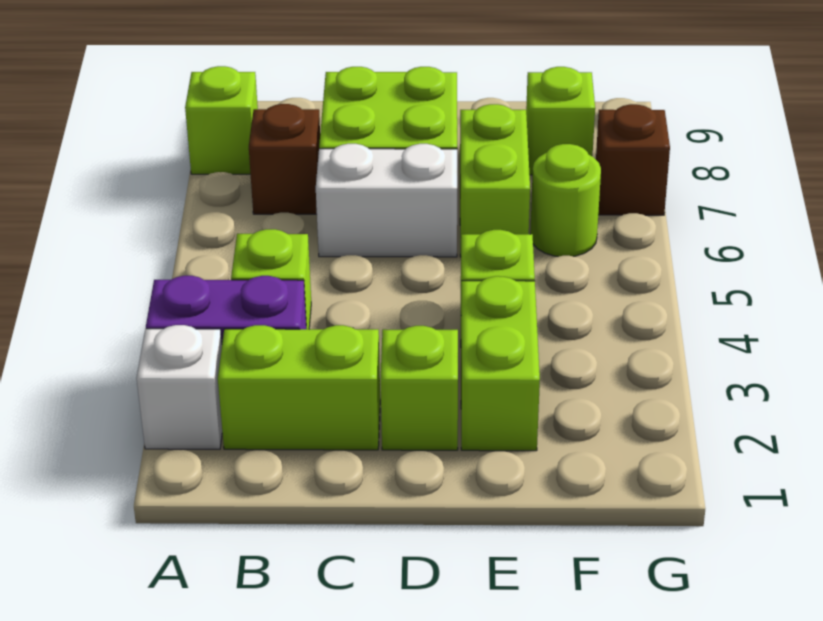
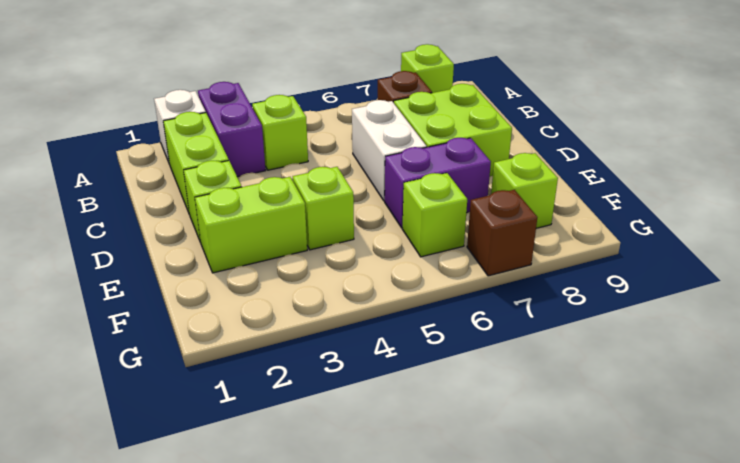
lime brick E6:E7 level 1 -> purple brick E6:E7 level 1
lime round brick F6 level 1 -> lime brick F6 level 1

